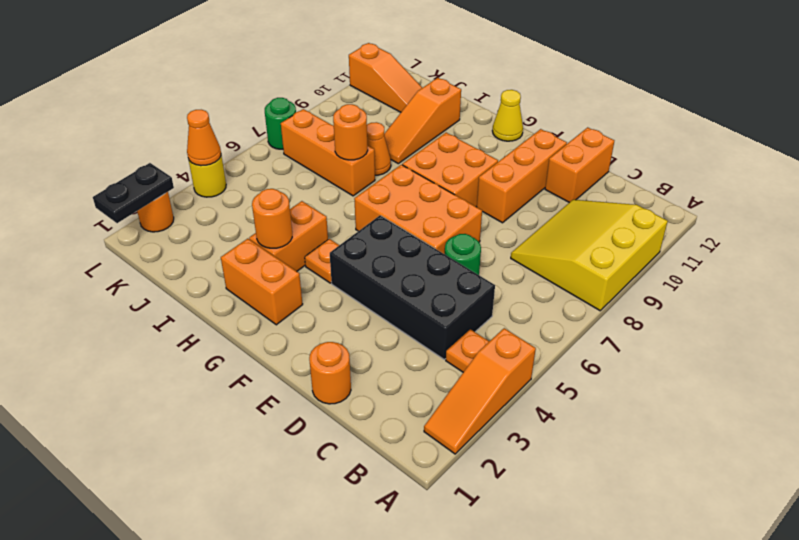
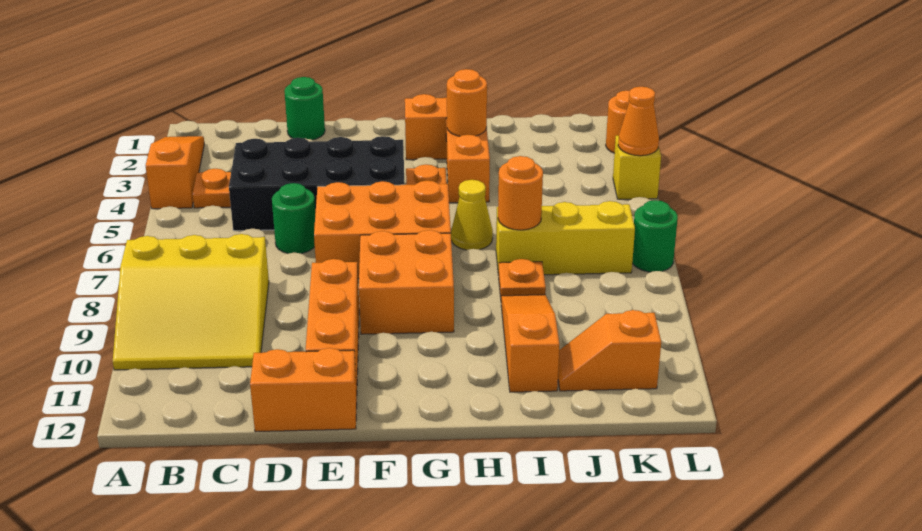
yellow slope A8:C10 level 1 top A -> yellow slope A8:C10 level 1 top 8
orange round brick D1 level 1 -> green round brick D1 level 1
orange brick D11:D12 level 1 -> orange brick D12:E12 level 1
yellow cone G12 level 1 -> yellow cone H6 level 1
orange brick I7:K7 level 1 -> yellow brick I7:K7 level 1
orange cone I8 level 1 -> orange plate I8 level 1
orange slope J11:L11 level 1 top L -> orange slope J11:K11 level 1 top K
black plate L1:L2 level 2 -> none
yellow round brick L4 level 1 -> yellow brick L4 level 1

